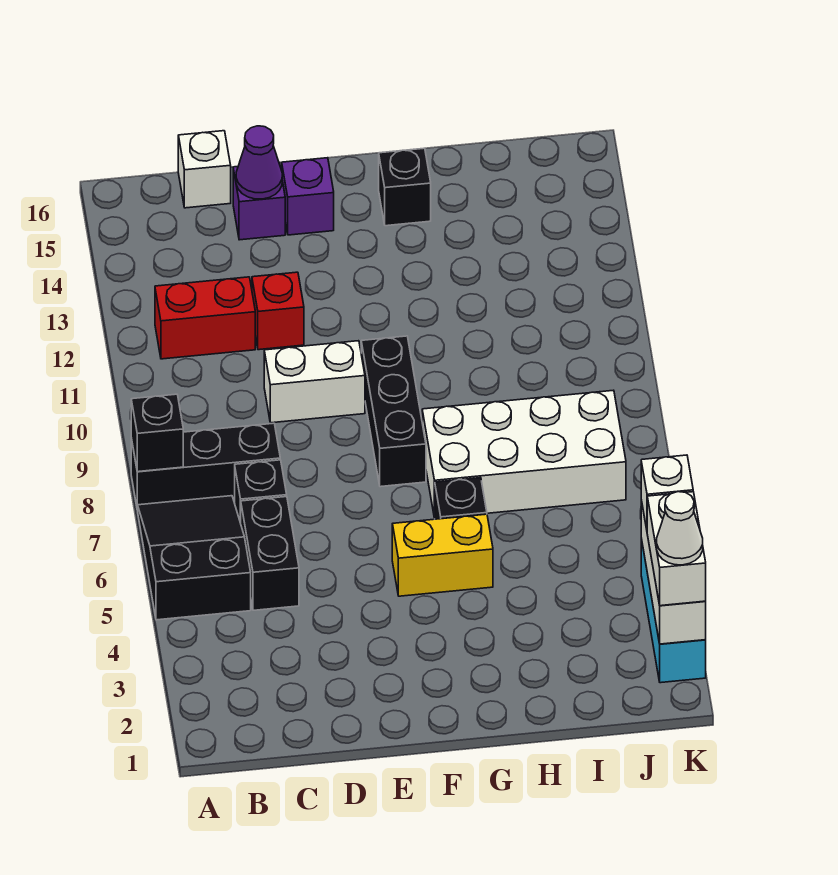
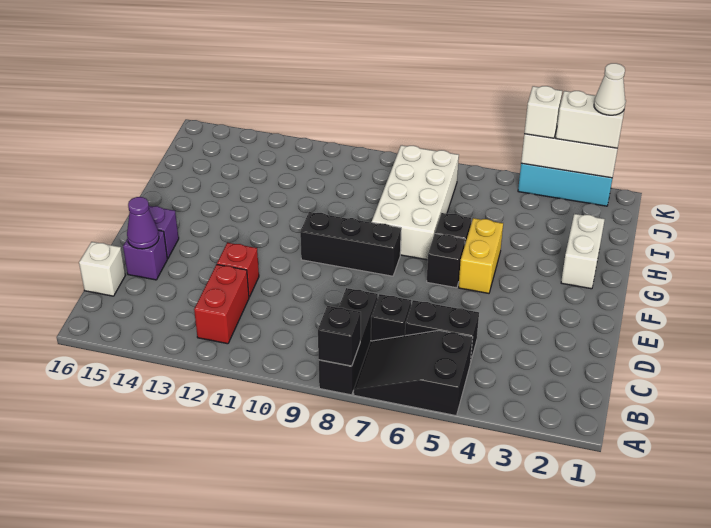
white brick D10:E10 level 1 -> white brick G2:H2 level 1
black brick G15 level 1 -> black brick F6 level 1

